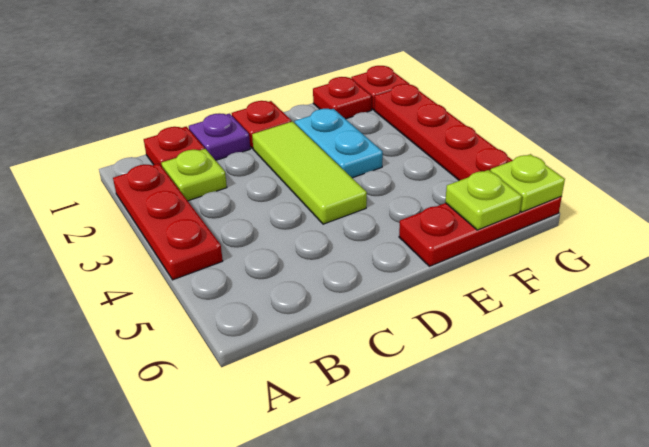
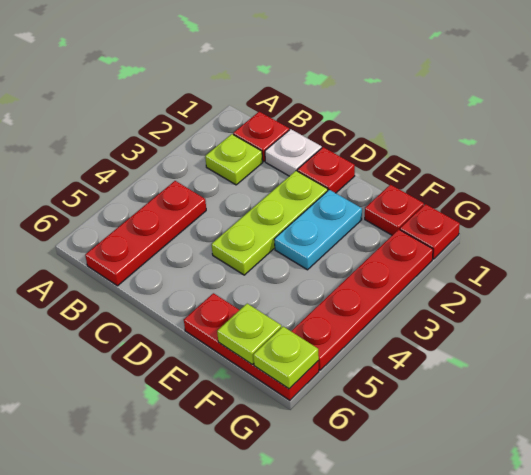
red plate A2:A4 level 1 -> red plate B4:B6 level 1
purple plate C1 level 1 -> white plate C1 level 1
lime tile D2:D4 level 1 -> lime plate D2:D4 level 1

